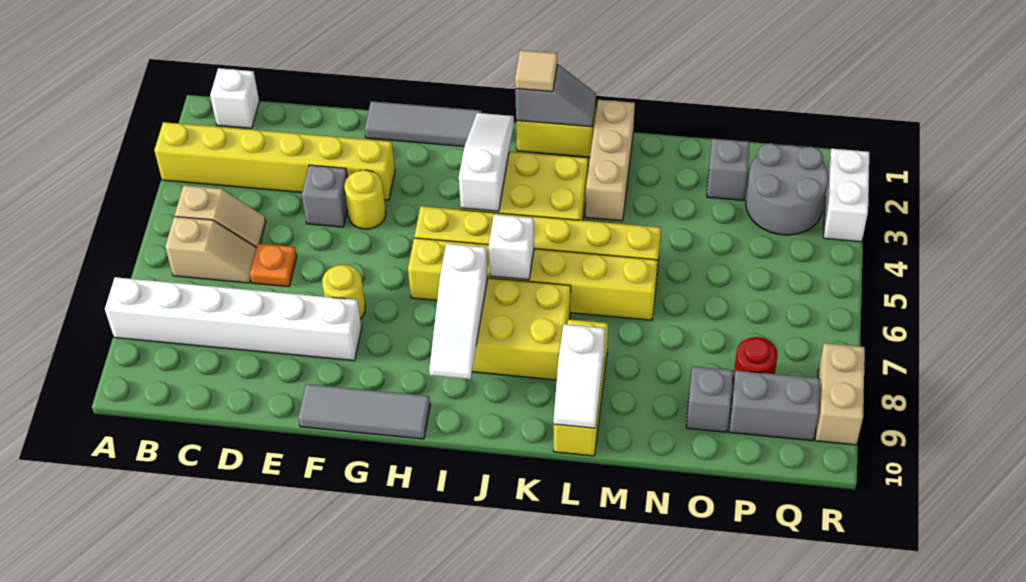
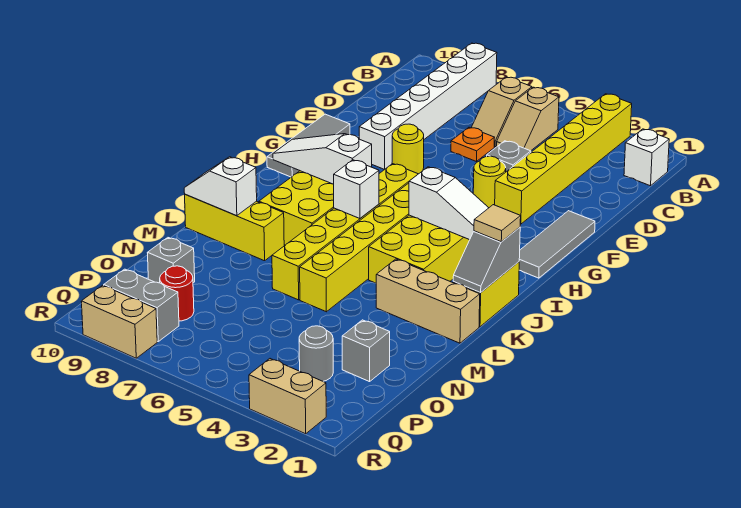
grey round brick P2:Q3 level 1 -> grey round brick P3 level 1
grey brick P9:Q9 level 1 -> grey brick Q8:Q9 level 1
white brick R2:R3 level 1 -> tan brick R2:R3 level 1

